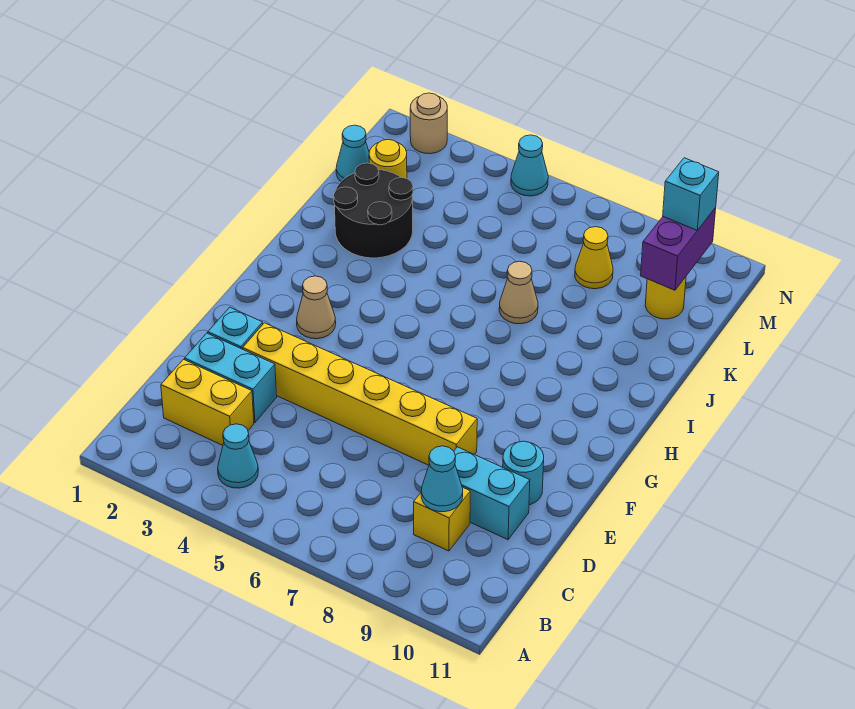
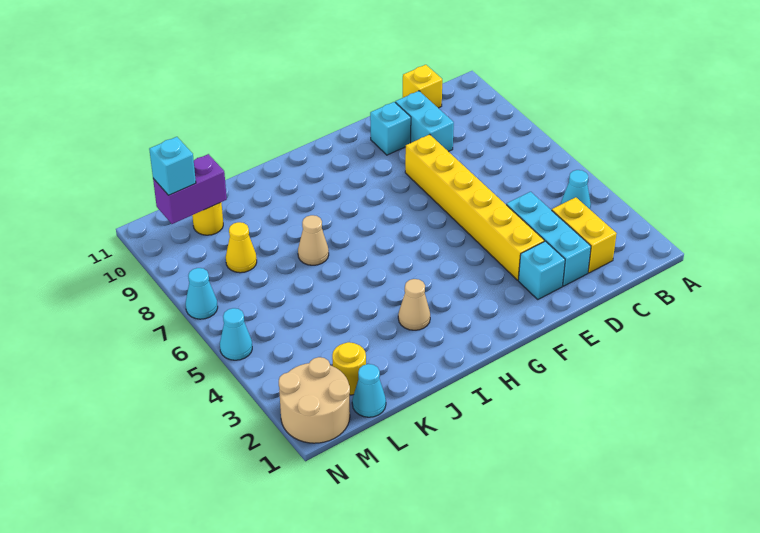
yellow brick C9 level 1 -> yellow brick C11 level 1
cyan cone C9 level 2 -> cyan cone N7 level 1
cyan brick D2:D3 level 1 -> cyan brick D2:D4 level 1
cyan round brick E10 level 1 -> cyan brick E10 level 1
tan cone G3 level 1 -> tan cone I3 level 1
black round brick J2:K3 level 1 -> none
tan round brick N2 level 1 -> tan round brick M1:N2 level 1

